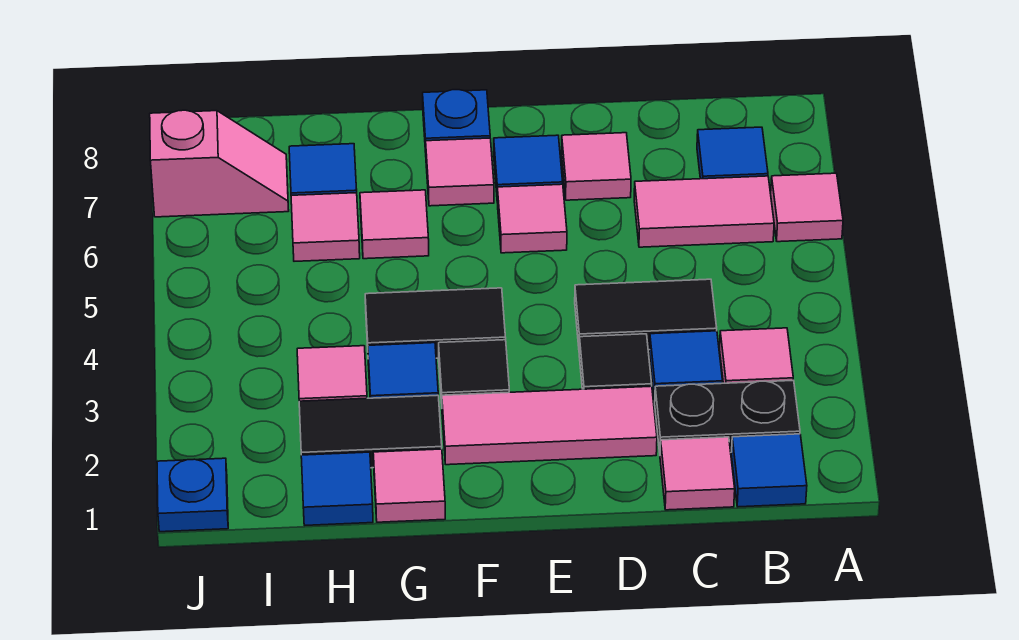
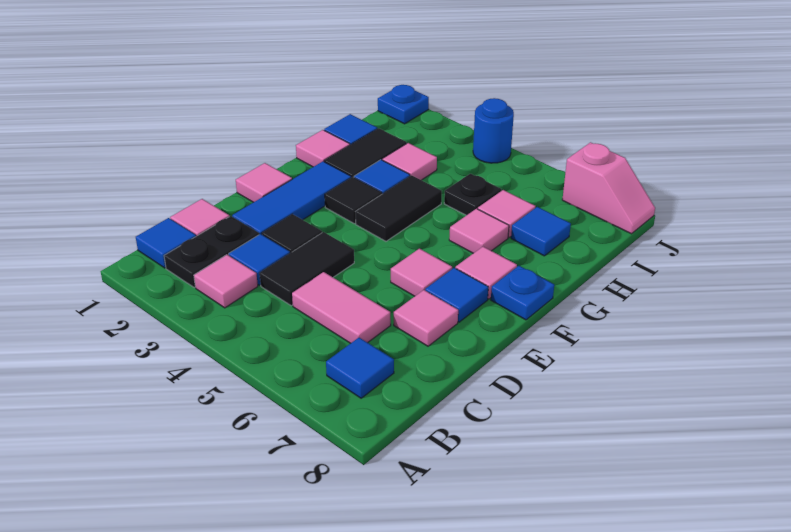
pink tile A6 level 1 -> pink tile E1 level 1
pink tile B6:C6 level 1 -> pink tile C5:C6 level 1
pink tile D2:F2 level 1 -> blue tile D2:F2 level 1
none -> black plate H5 level 1
pink slope I7:J7 level 1 top J -> pink slope J7:J8 level 1 top 7
none -> blue round brick J4 level 1

